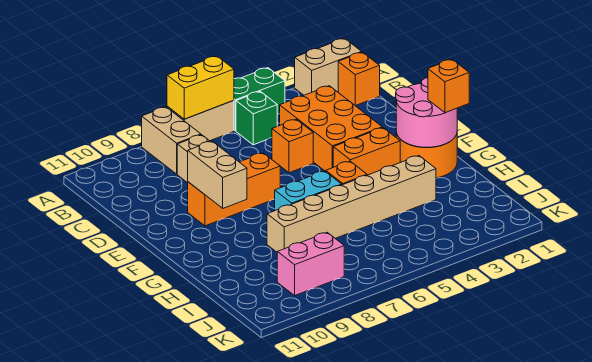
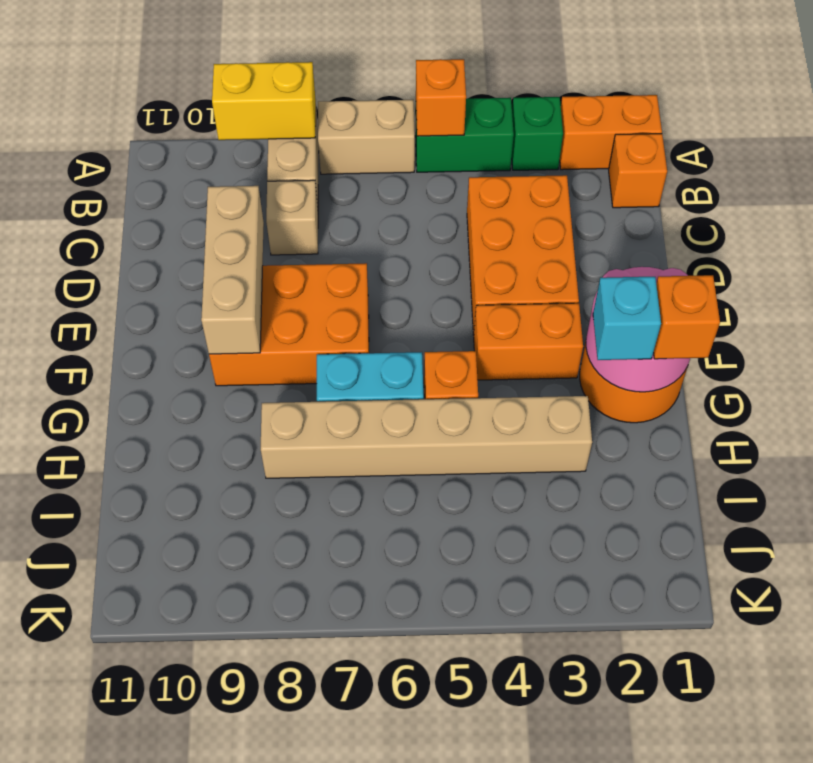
tan brick A1:A2 level 1 -> orange brick A1:A2 level 1
yellow brick A6:A7 level 2 -> yellow brick A8:A9 level 2
green brick B5 level 1 -> green brick A3 level 1
orange brick D5 level 1 -> orange brick A5 level 2
orange brick E7:E9 level 1 -> orange brick E7:F9 level 1
tan brick E9:F9 level 2 -> tan brick D9:F9 level 2
none -> cyan brick G2 level 3
pink brick J8:J9 level 1 -> none

